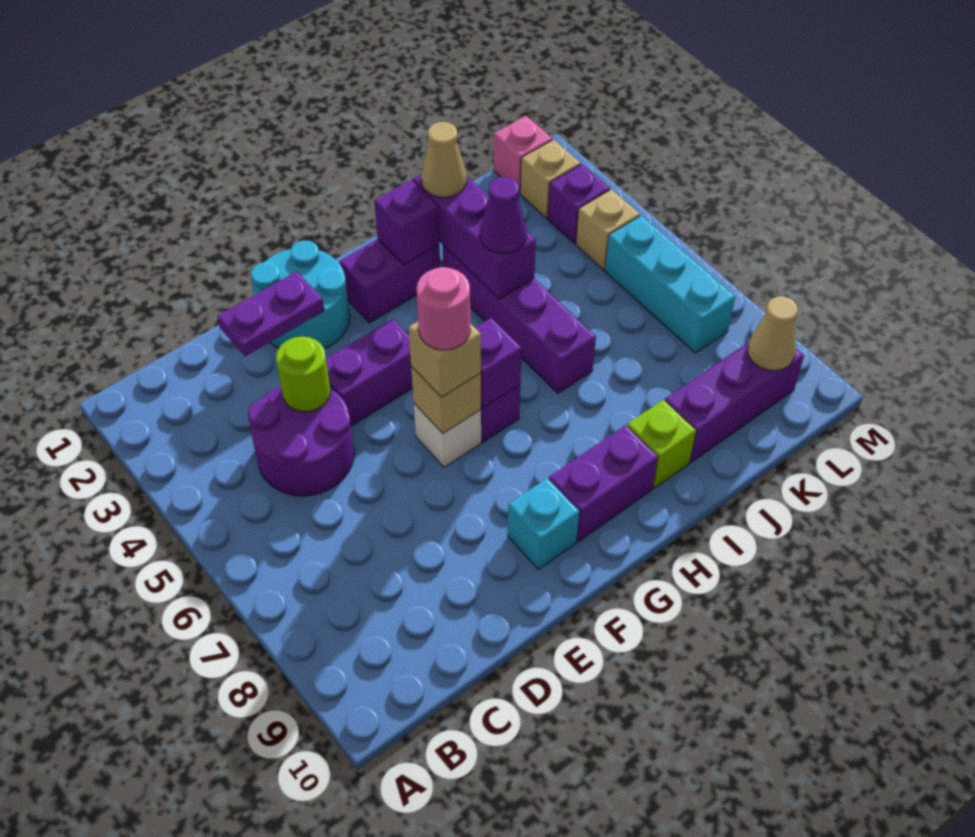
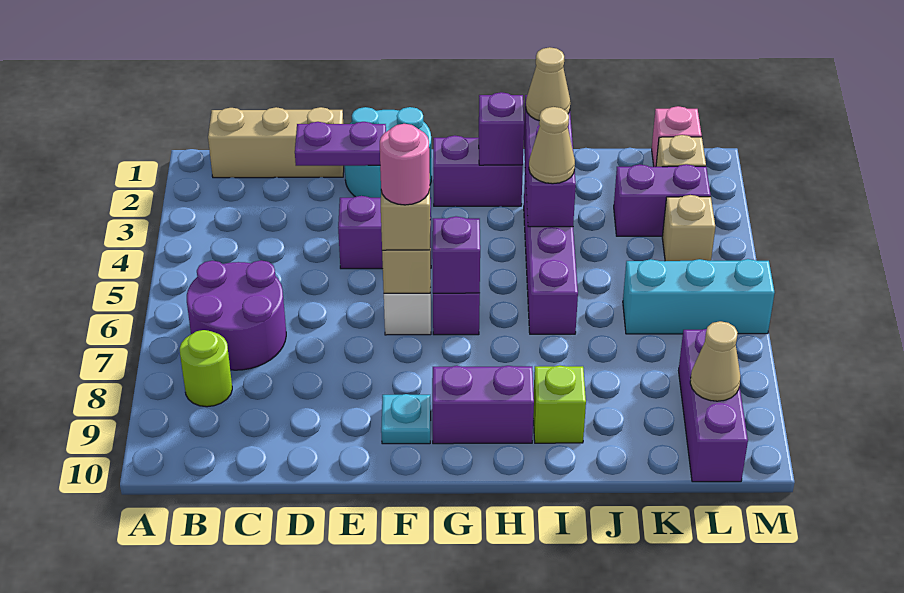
none -> tan brick B1:D1 level 1
purple round brick C4:D5 level 1 -> purple round brick B6:C7 level 1
lime round brick D4 level 2 -> lime round brick B8 level 1
cyan brick F9 level 1 -> cyan plate F9 level 1
purple cone I4 level 3 -> tan cone I4 level 3
purple brick J9:L9 level 1 -> purple brick L8:L10 level 1
purple brick L3 level 1 -> purple brick K3:L3 level 1
cyan brick L5:L7 level 1 -> cyan brick K6:M6 level 1

